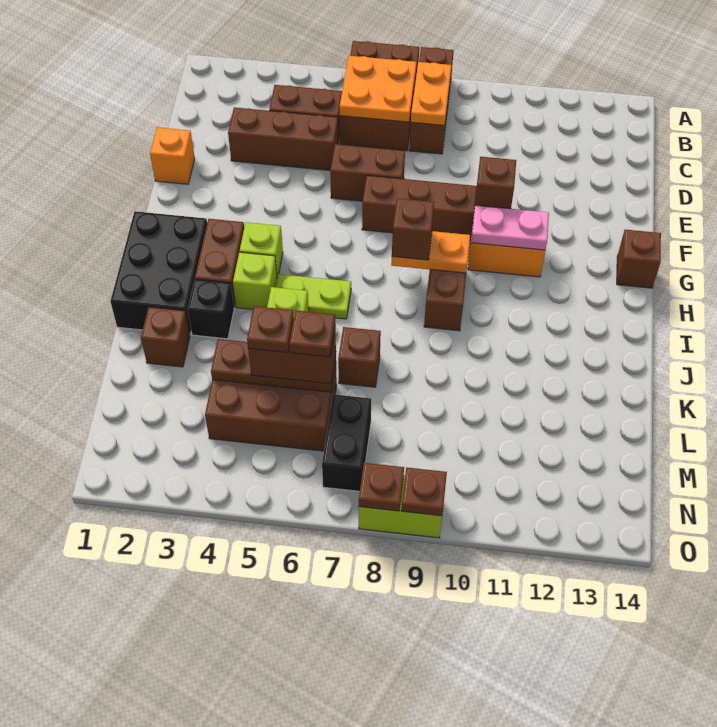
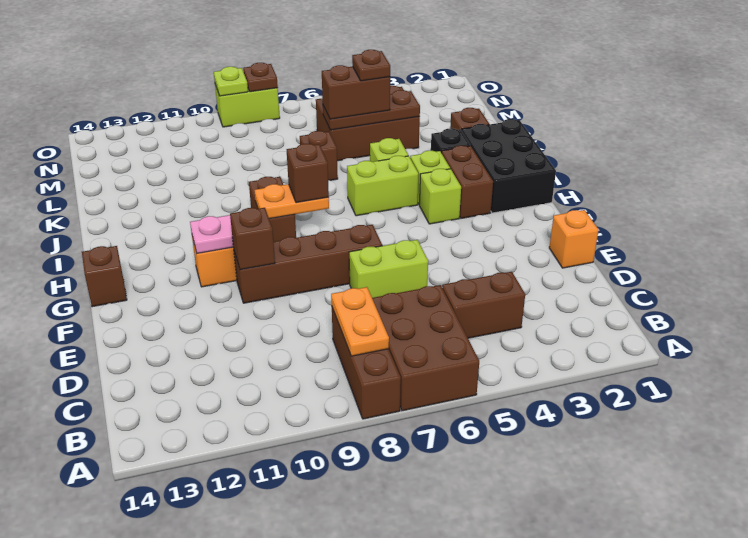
orange plate B6:C7 level 2 -> none
brown brick D3:D5 level 1 -> none
brown brick E6:E7 level 1 -> lime brick E6:E7 level 1
lime plate I5:I6 level 1 -> lime brick I5:I6 level 1
brown plate L6 level 4 -> none
black brick M7:N7 level 1 -> none
brown plate O9 level 2 -> lime plate O9 level 2

